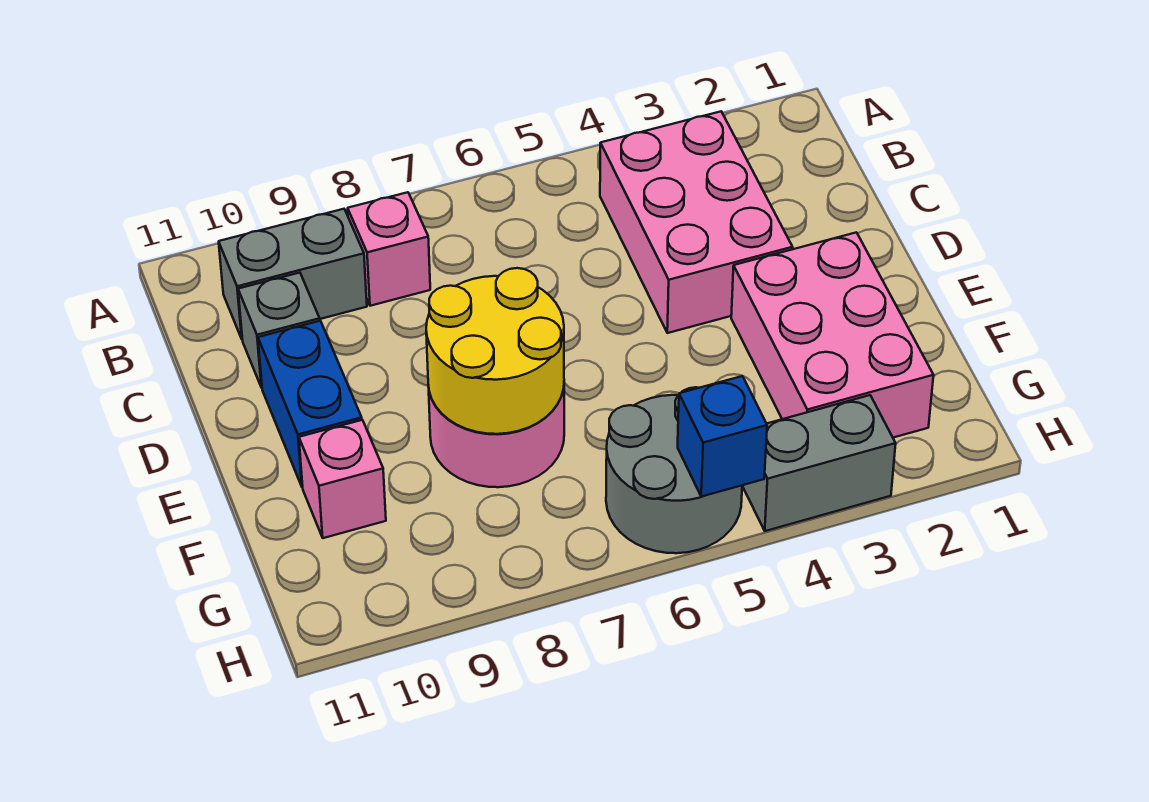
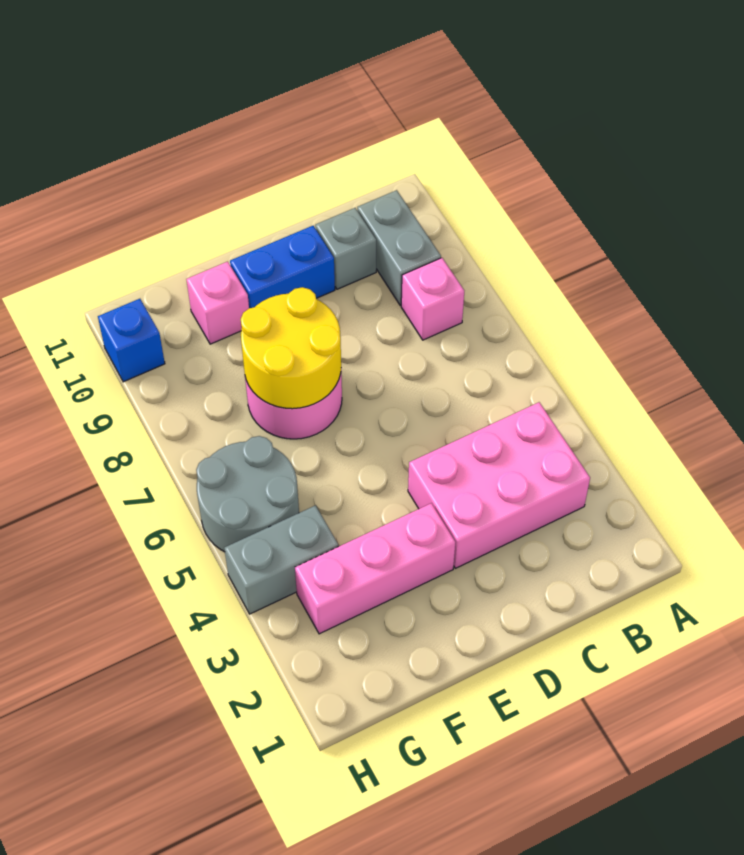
pink brick E2:G3 level 1 -> pink brick E3:G3 level 1
grey brick H3:H4 level 1 -> grey brick G4:H4 level 1
blue brick H5 level 2 -> blue brick H10 level 1

